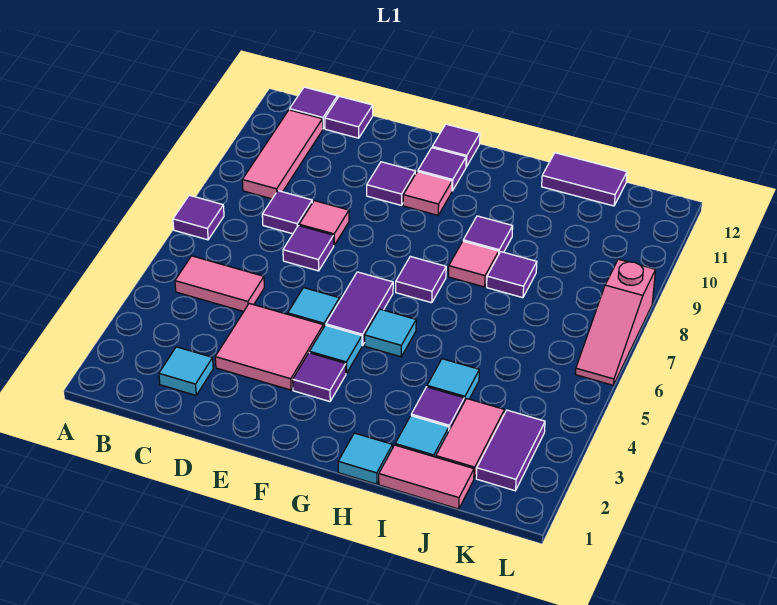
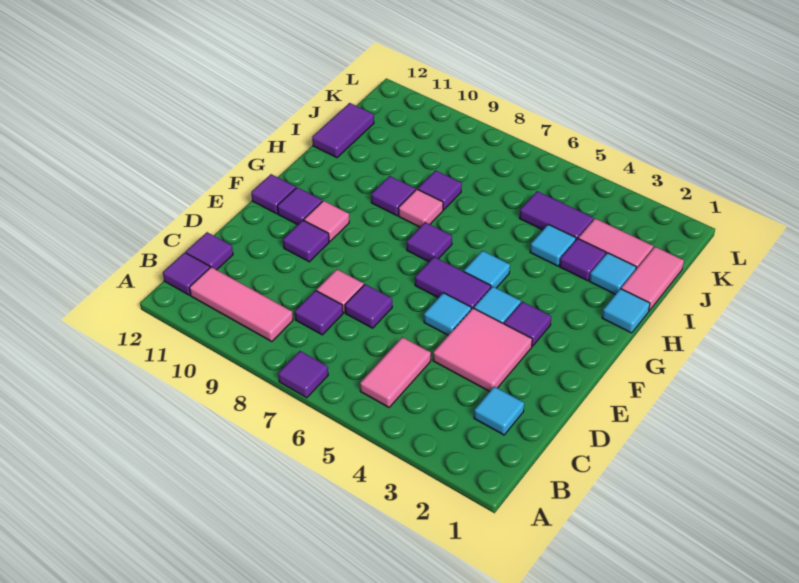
purple tile K2:K3 level 1 -> purple tile J4:J5 level 1
pink slope L6:L8 level 1 top 8 -> none

